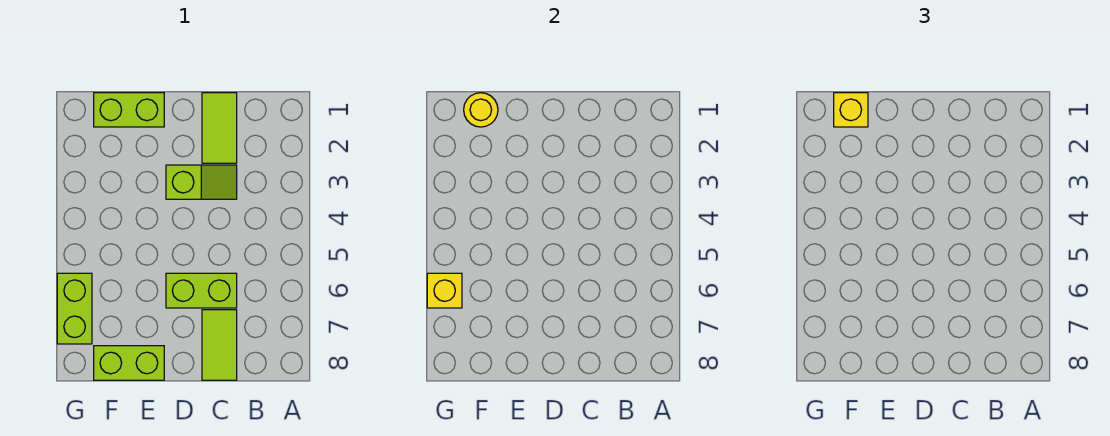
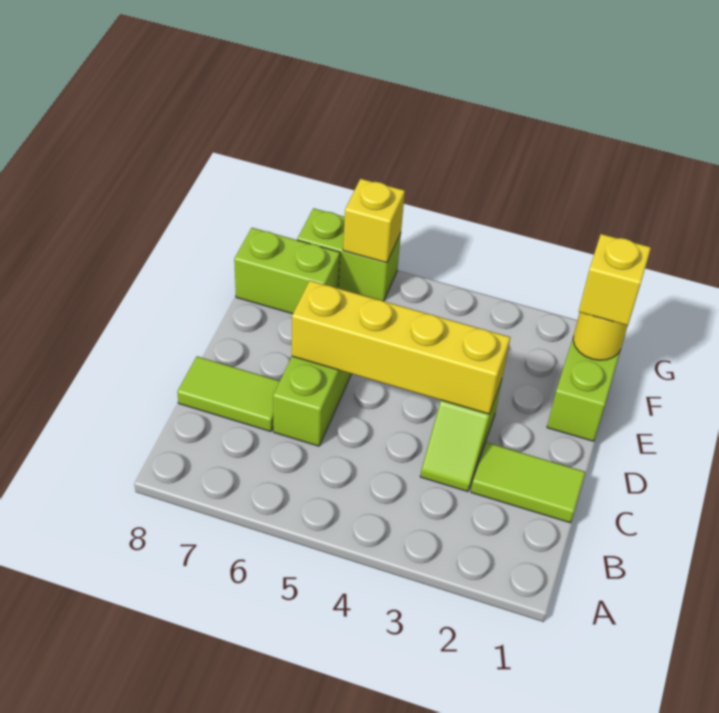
none -> yellow brick D3:D6 level 2
lime brick E8:F8 level 1 -> lime brick F7:F8 level 1

